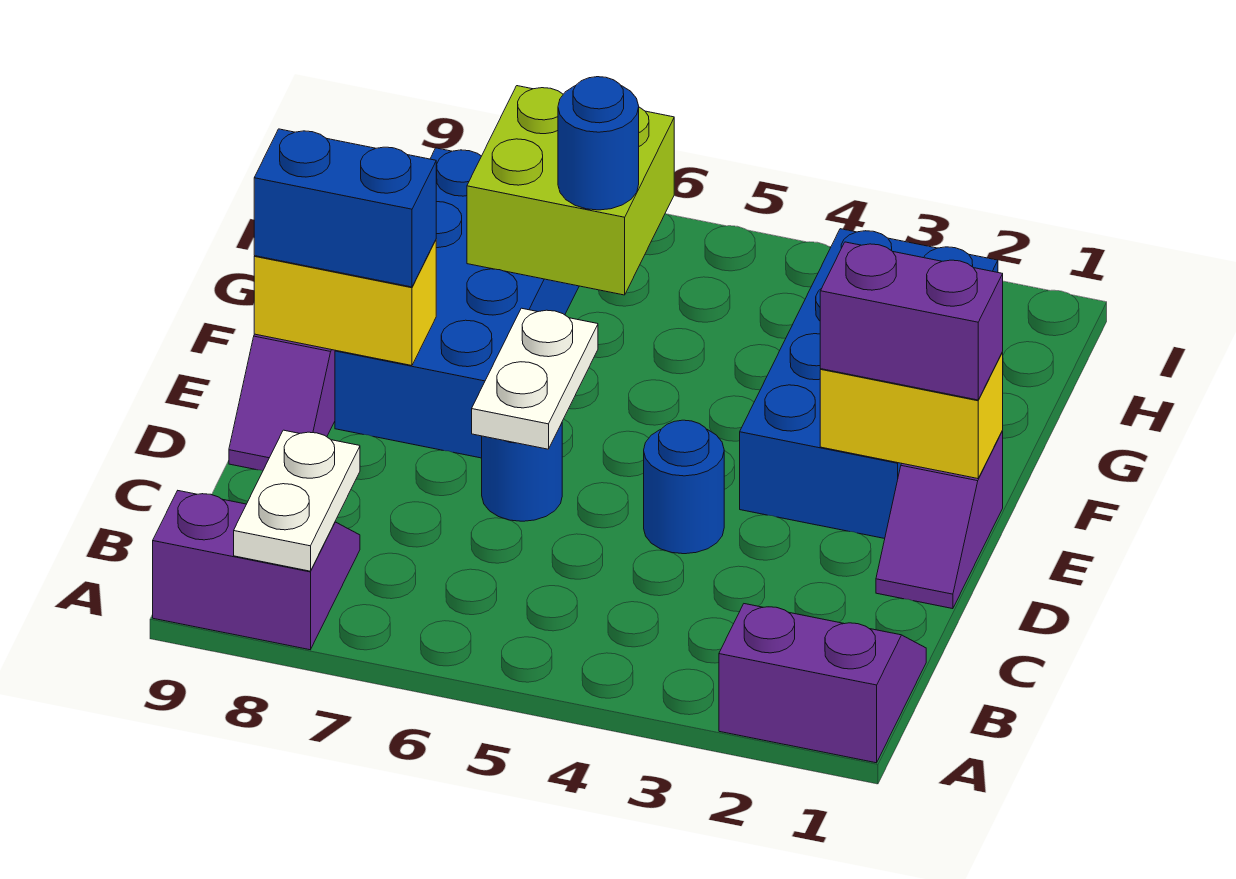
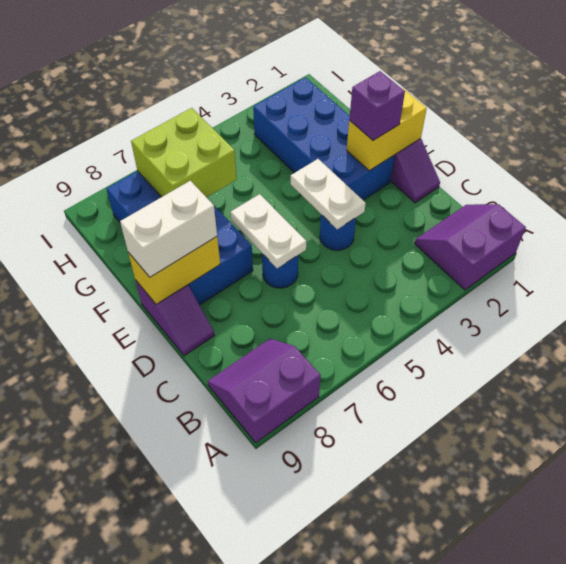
white plate A8:B8 level 2 -> white plate D4:E4 level 2
purple brick E1:E2 level 3 -> purple brick E2 level 3
blue brick E8:E9 level 3 -> white brick E8:E9 level 3
blue round brick G6 level 3 -> none

